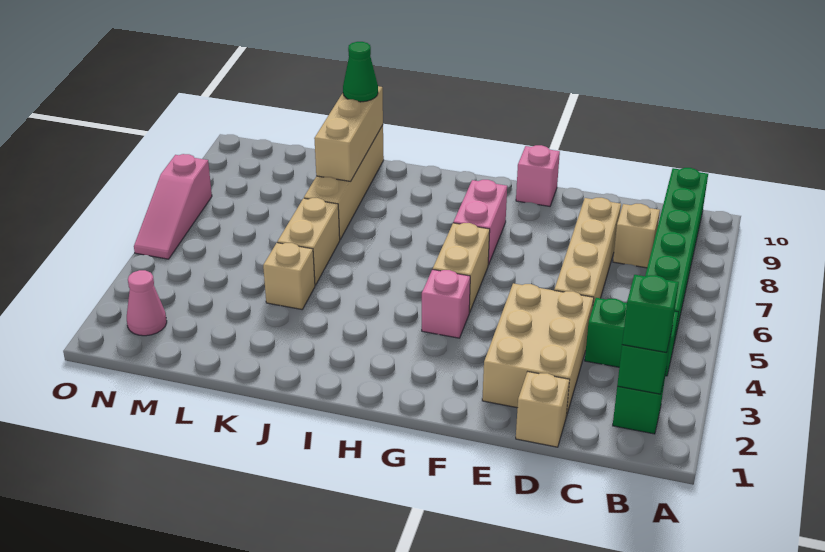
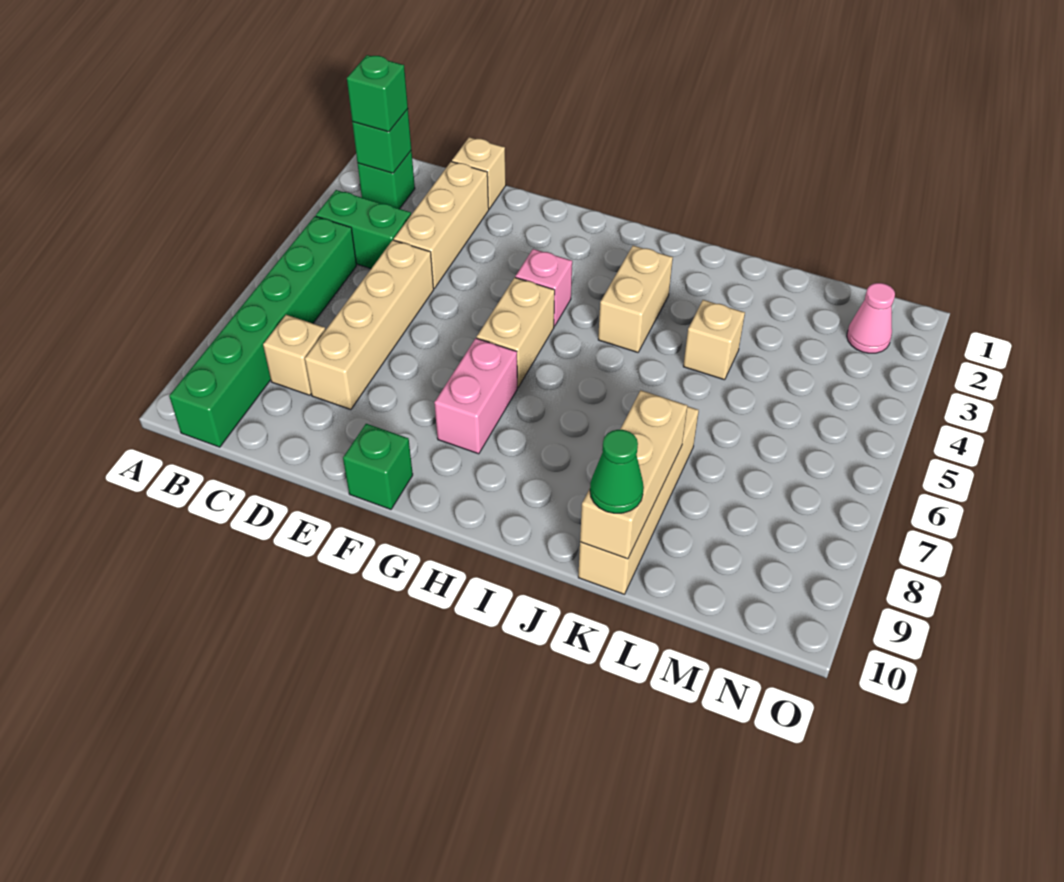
tan brick D2:E4 level 1 -> tan brick D2:D4 level 1
pink brick F10 level 1 -> green brick F10 level 1
tan brick K5:K6 level 1 -> tan brick I3:I4 level 1
pink slope O5:O7 level 1 top 7 -> none

